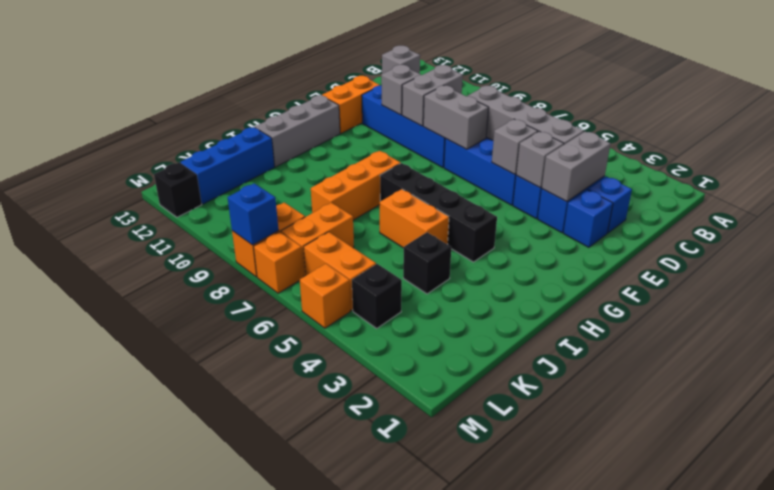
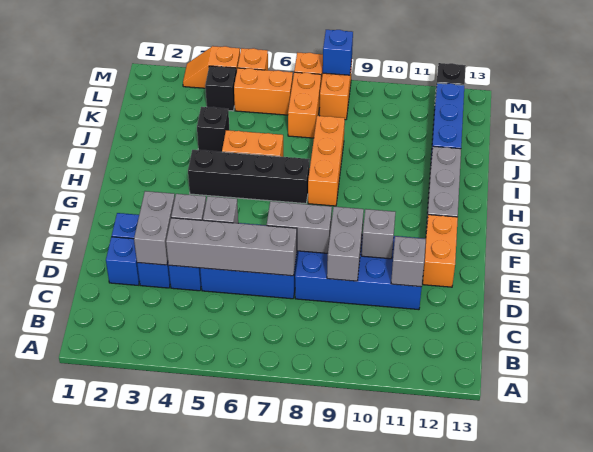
none -> orange slope M3:M4 level 1 top 4

